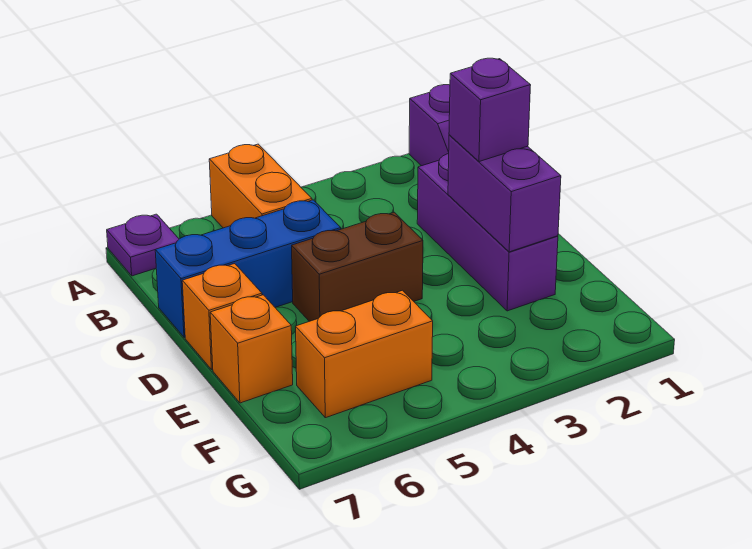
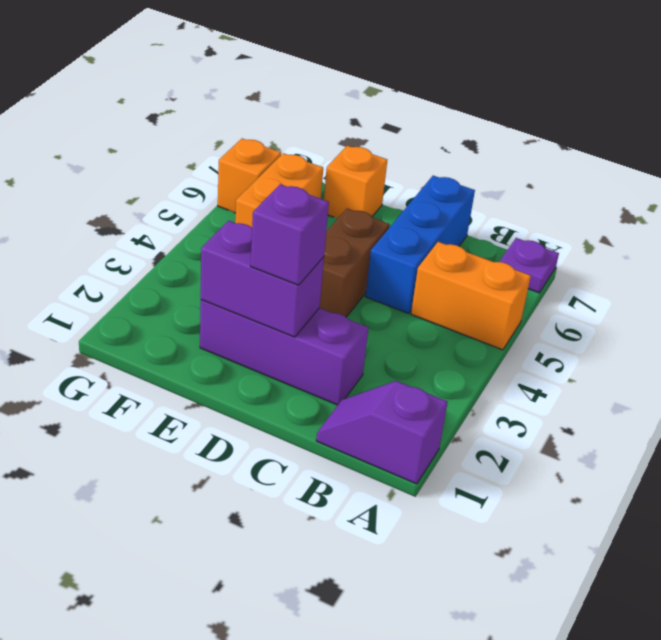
orange brick D7 level 1 -> orange brick G6 level 1

